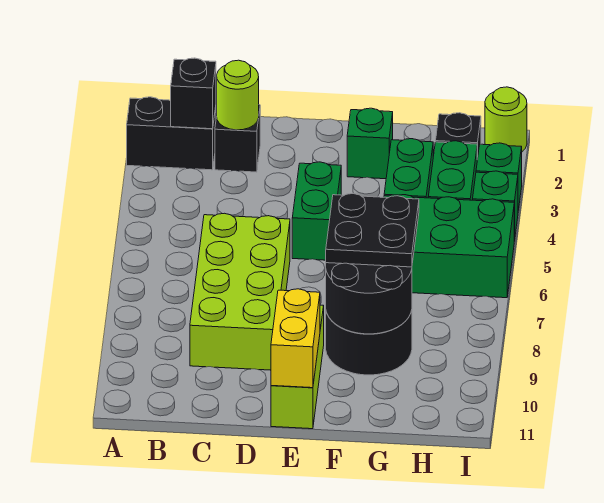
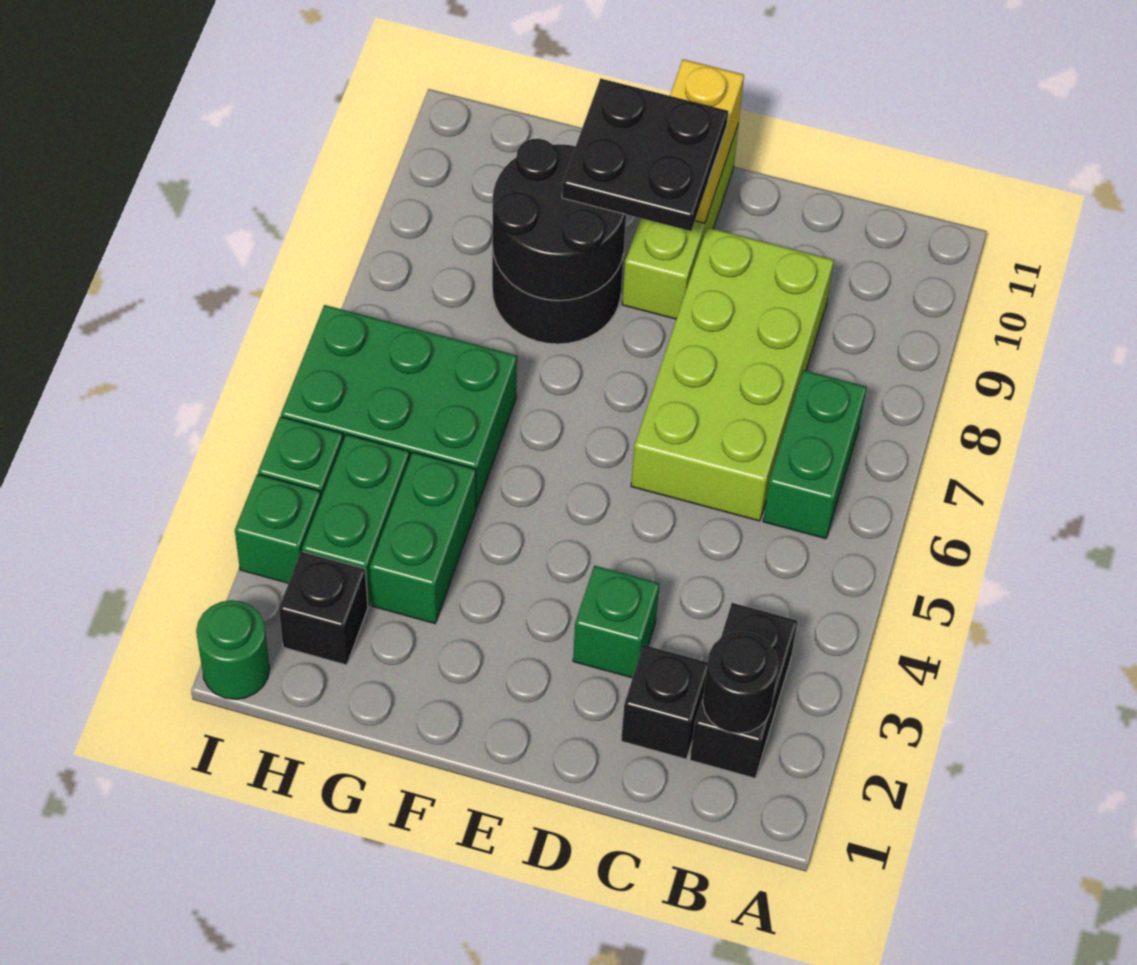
black brick A2:B2 level 1 -> black brick B2:B3 level 1
black brick B2 level 2 -> black round brick B2 level 2
lime round brick C2 level 2 -> none
green brick E4:E5 level 1 -> green brick B6:B7 level 1
green brick F2 level 1 -> green brick D3 level 1
black plate F7:G8 level 3 -> black plate E9:F10 level 3
lime round brick I1 level 1 -> green round brick I1 level 1

